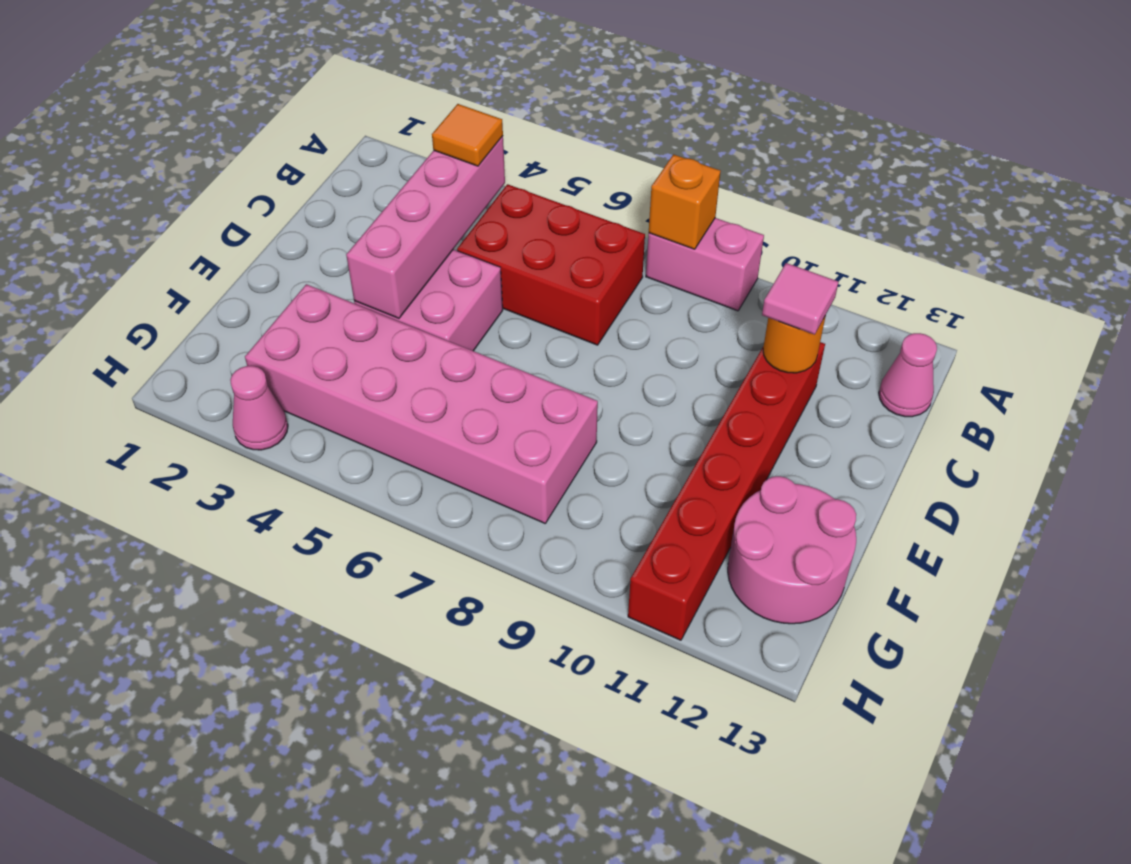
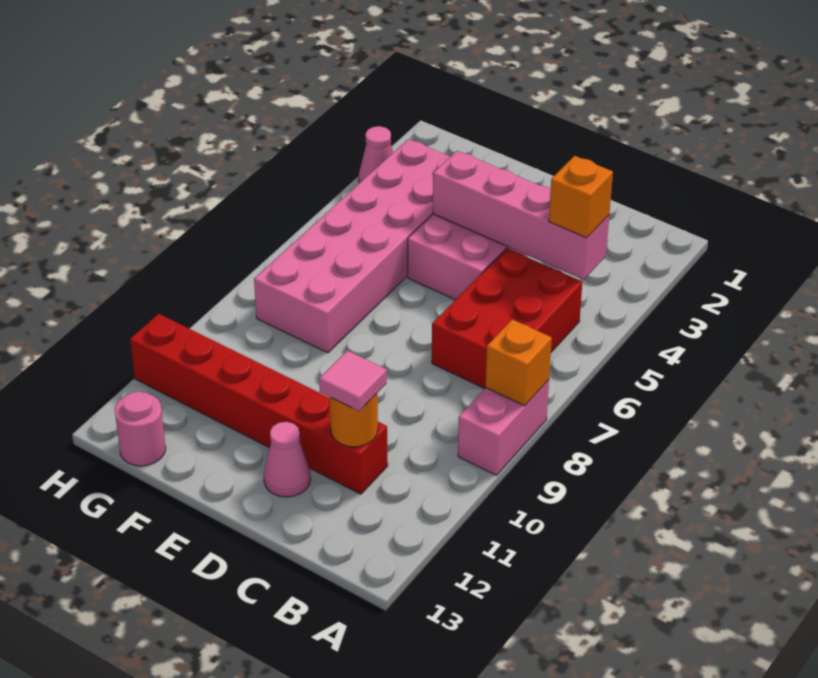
orange tile B4 level 3 -> orange brick B4 level 3
pink cone B13 level 1 -> pink cone D12 level 1
pink round brick F12:G13 level 1 -> pink round brick G13 level 1

